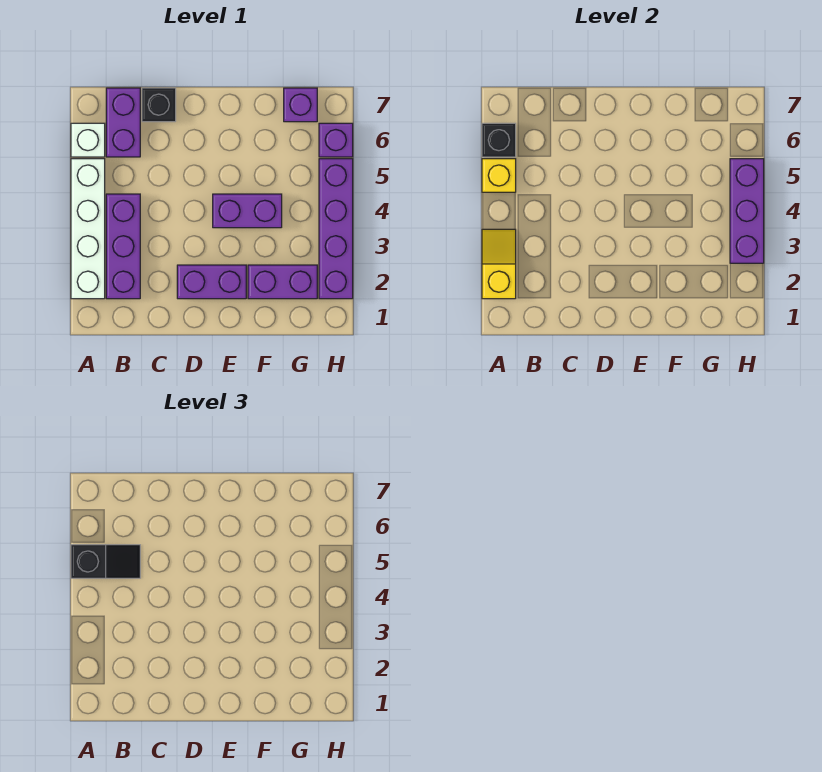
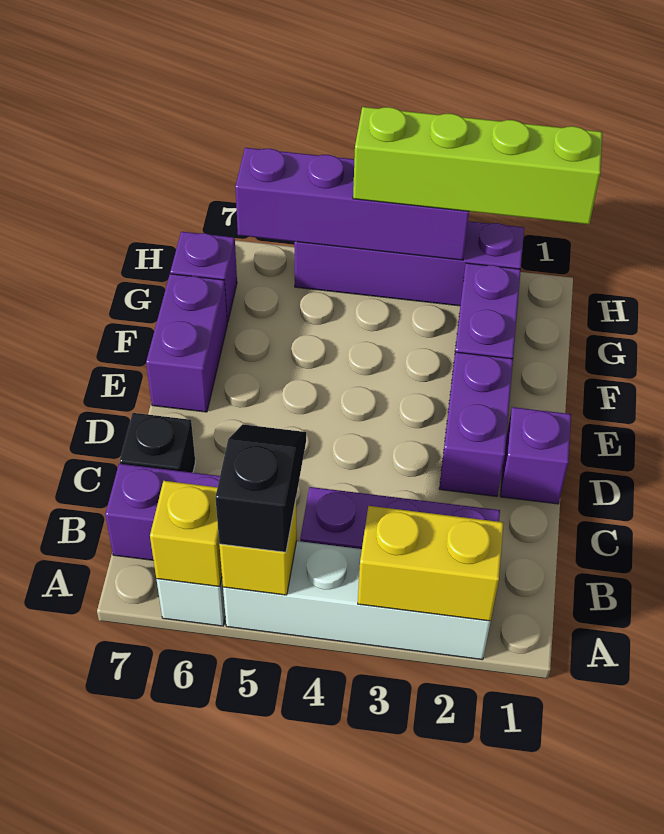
yellow slope A2:A3 level 2 top 2 -> yellow brick A2:A3 level 2
black brick A6 level 2 -> yellow brick A6 level 2
purple brick E4:F4 level 1 -> purple brick E7:F7 level 1
none -> lime brick H1:H4 level 3
purple brick H3:H5 level 2 -> purple brick H3:H6 level 2
purple brick H6 level 1 -> purple brick D1 level 1

